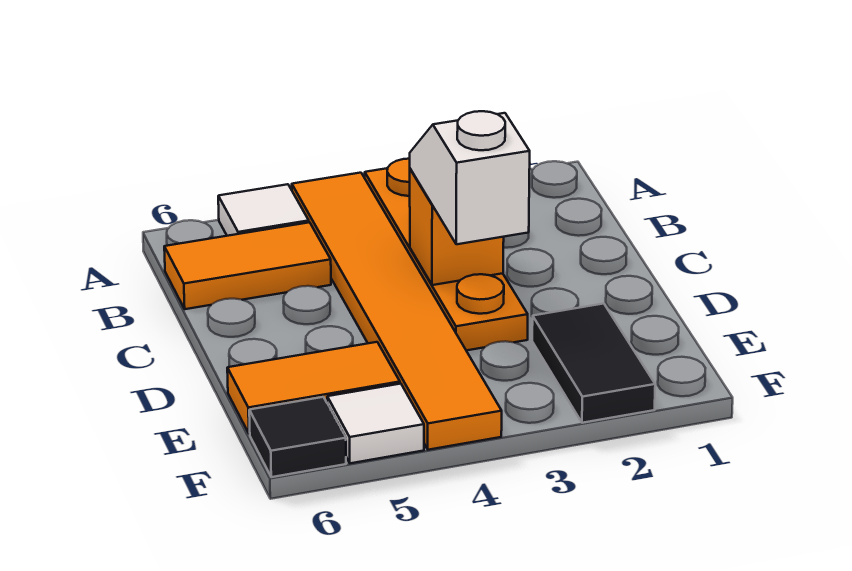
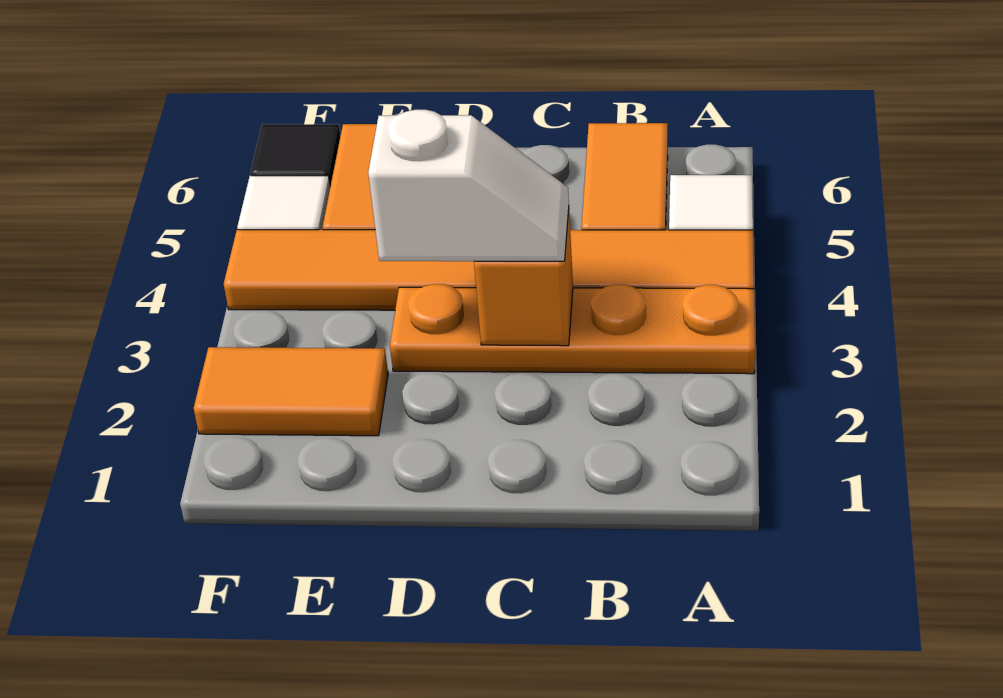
black tile E2:F2 level 1 -> orange tile E2:F2 level 1

